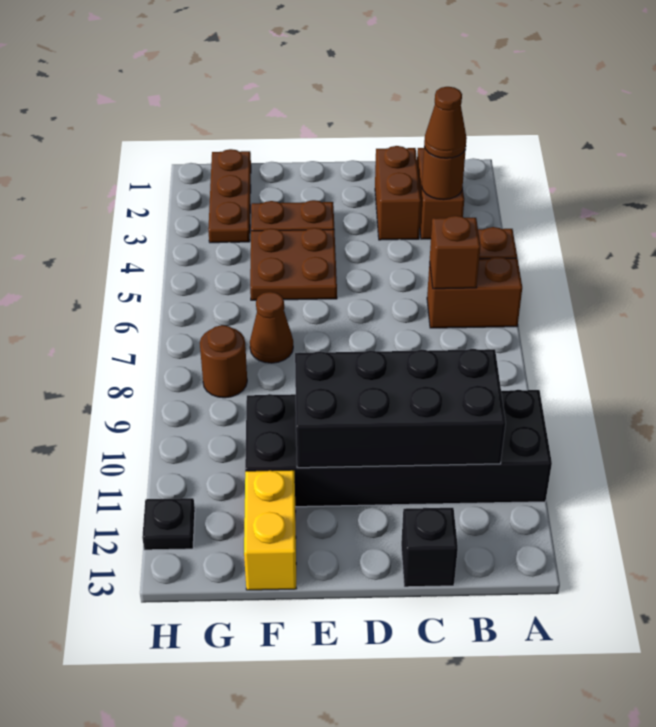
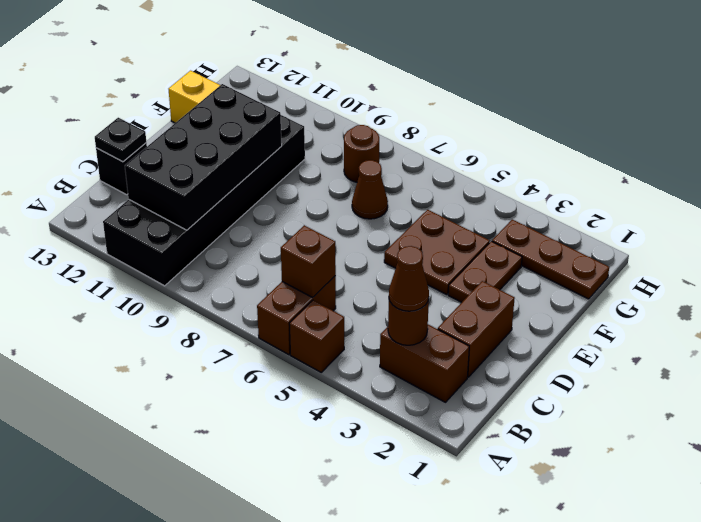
brown brick C2:C3 level 1 -> brown brick C2:D2 level 1
black plate H12 level 1 -> black plate C13 level 2

